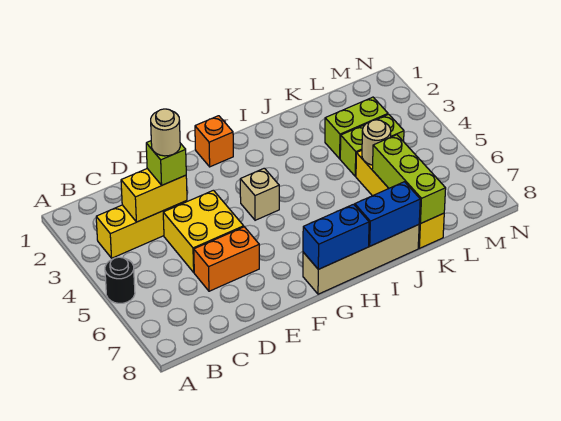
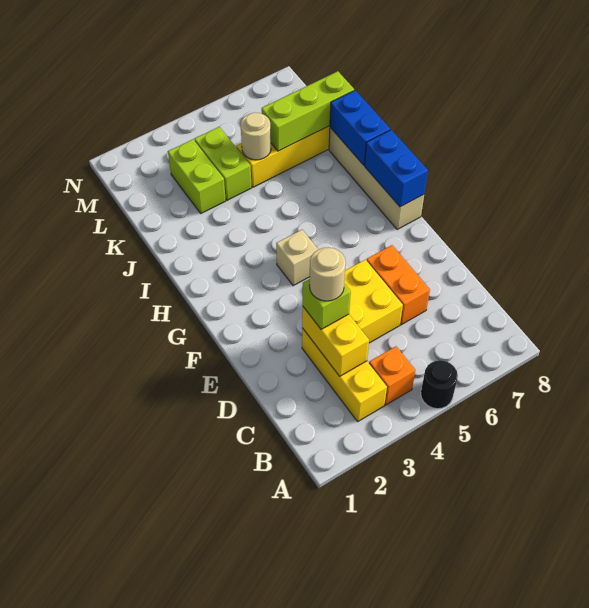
orange brick G1 level 1 -> orange brick B4 level 1

